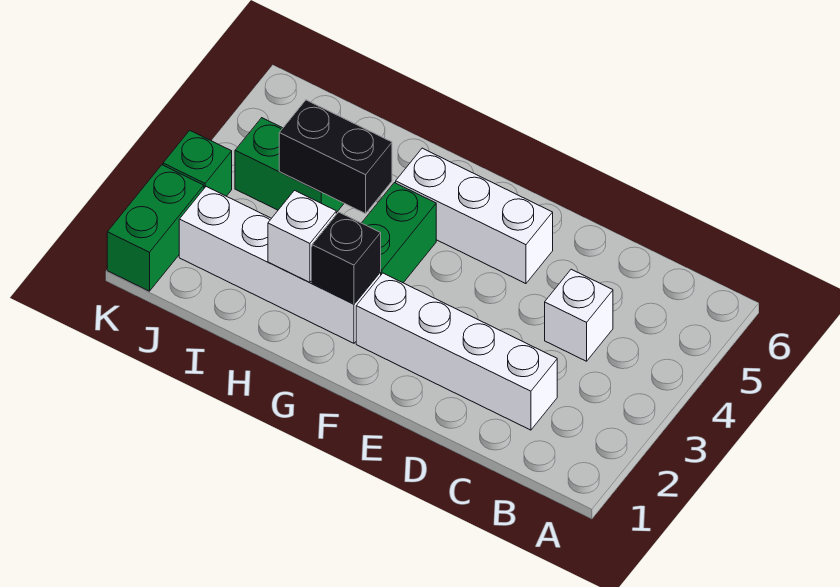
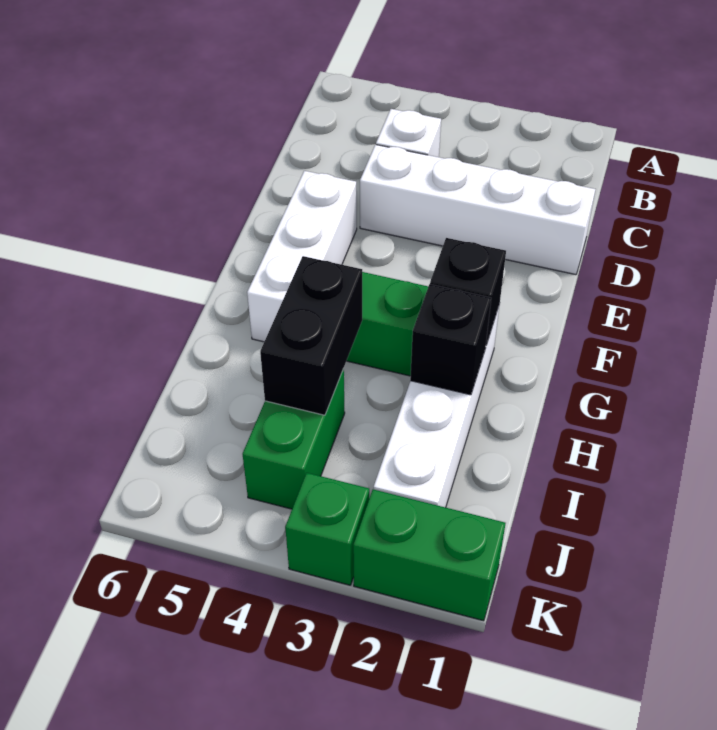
white brick C2:F2 level 1 -> white brick D1:D4 level 1
white brick H2 level 2 -> black brick H2 level 2

